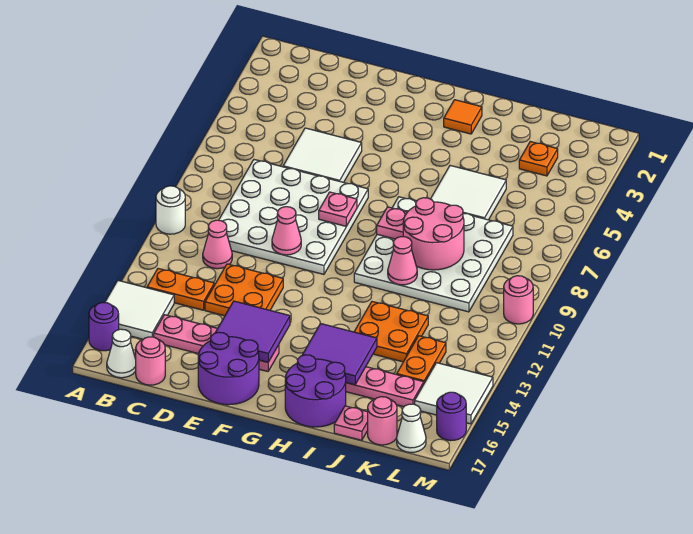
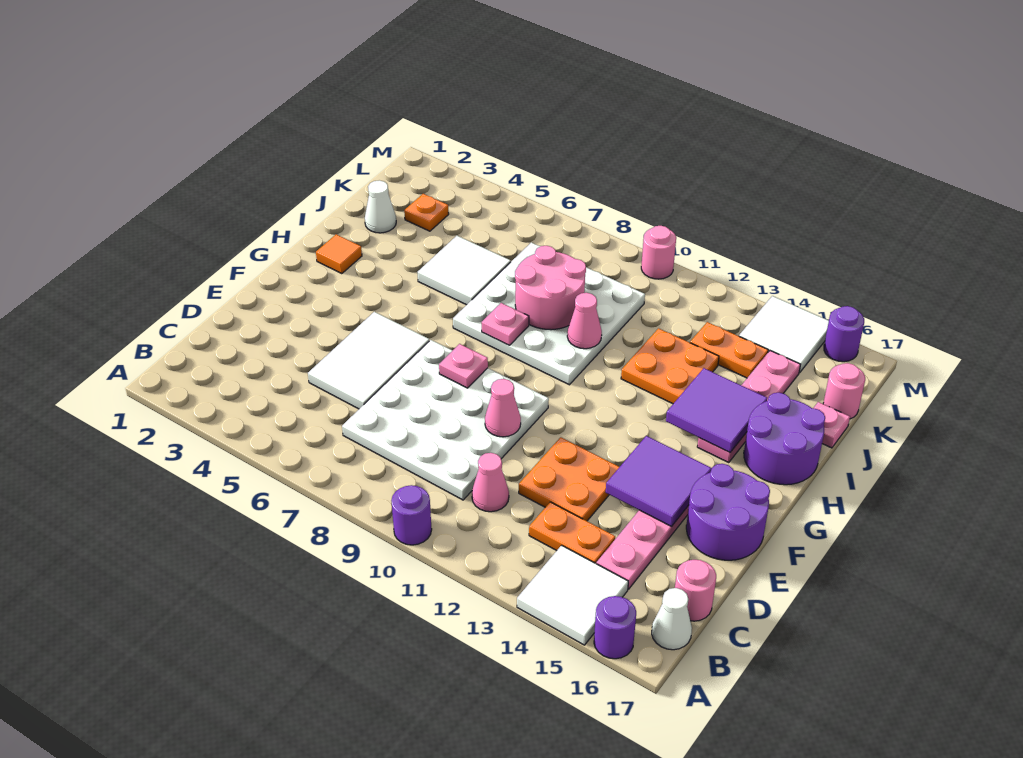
white round brick A10 level 1 -> purple round brick A10 level 1
orange plate B13:C13 level 1 -> orange plate C13:C14 level 1
white tile D5:E6 level 1 -> white tile D5:F6 level 1
white cone L17 level 1 -> white cone J2 level 1

